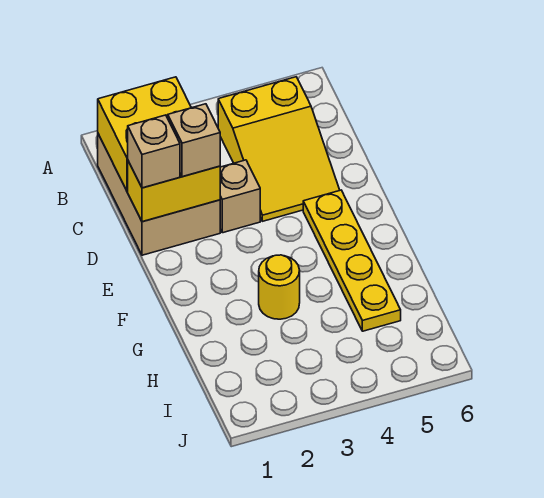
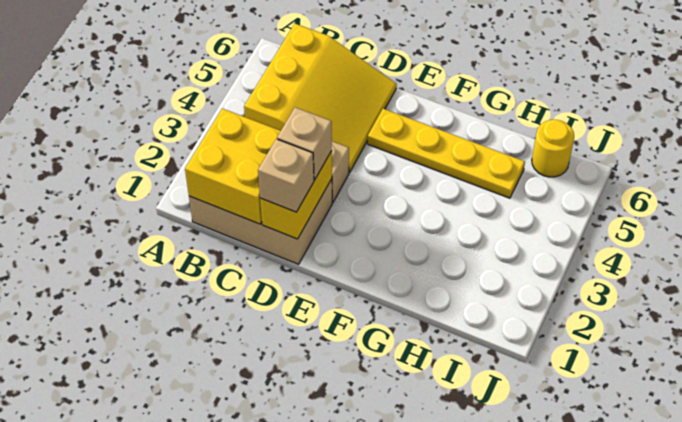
yellow slope B4:D5 level 1 top B -> yellow slope B4:D6 level 1 top B
yellow round brick G3 level 1 -> yellow round brick I6 level 1

